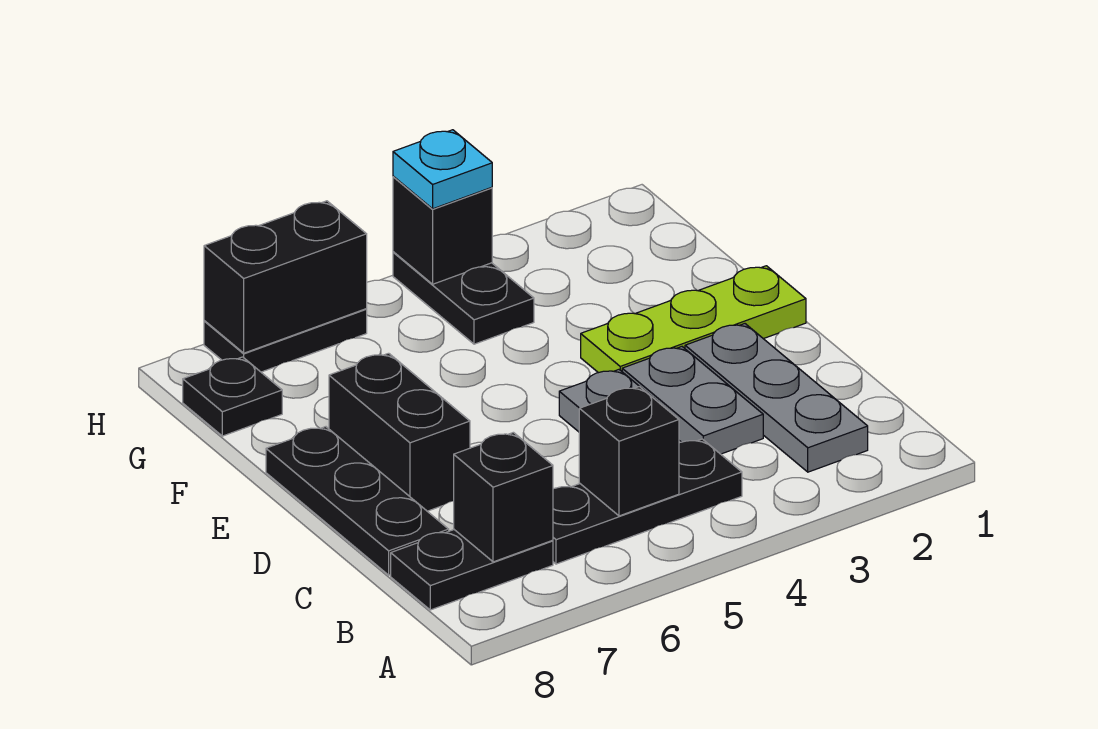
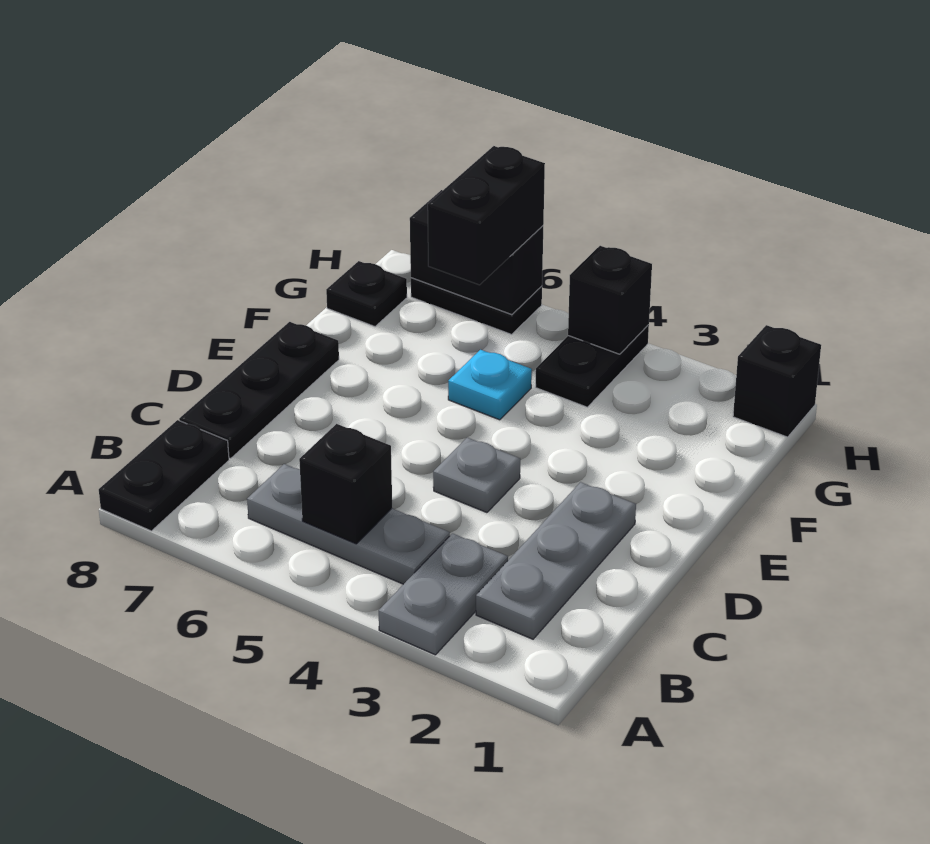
black plate B4:B6 level 1 -> grey plate B4:B6 level 1
black plate B7:B8 level 1 -> black plate A8:B8 level 1
black brick B7 level 2 -> black brick H1 level 1
grey plate C3:D3 level 1 -> grey plate A3:B3 level 1
black brick D7:E7 level 1 -> black brick G6:H6 level 3
lime plate E1:E3 level 1 -> none
cyan plate H4 level 3 -> cyan plate F5 level 1

